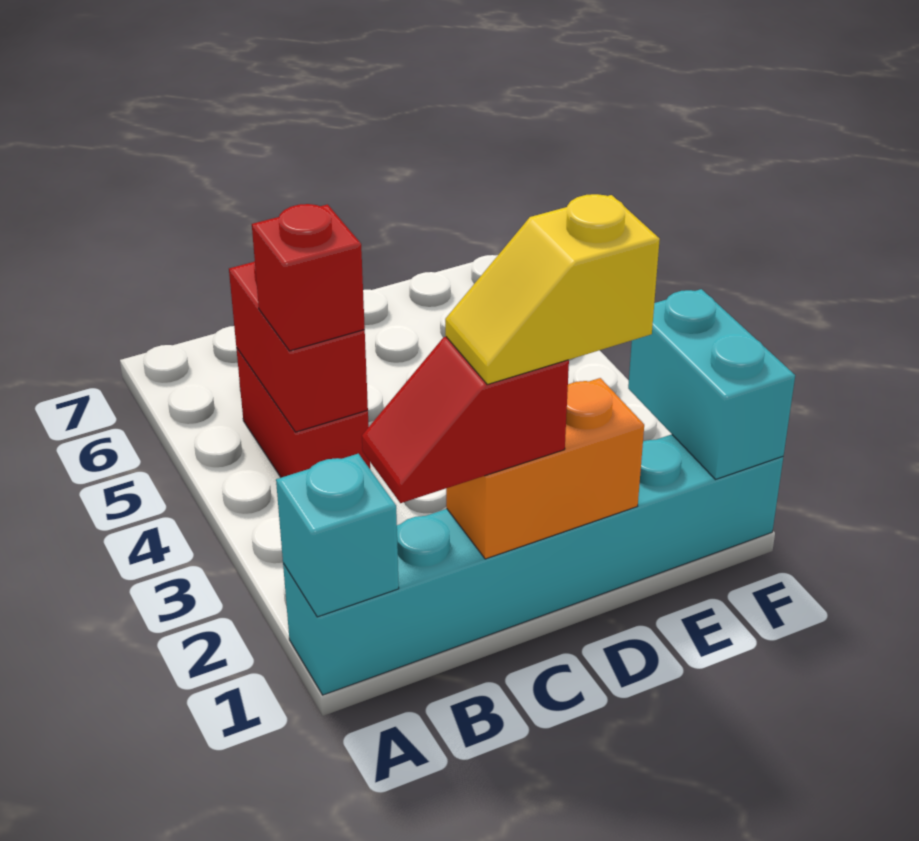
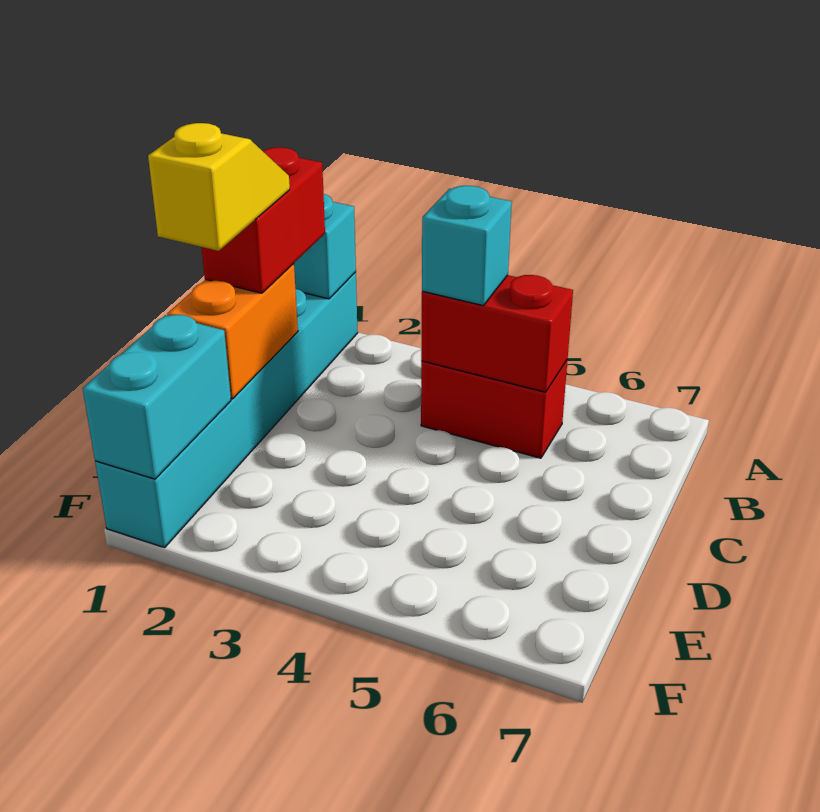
red slope B1:C1 level 3 top C -> red brick B1:C1 level 3
red brick B4 level 3 -> cyan brick B4 level 3
cyan brick F1:F2 level 2 -> cyan brick E1:F1 level 2

